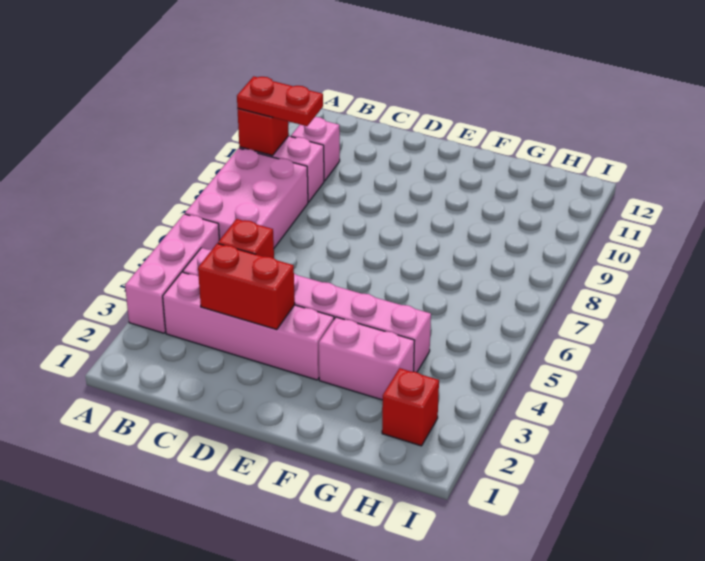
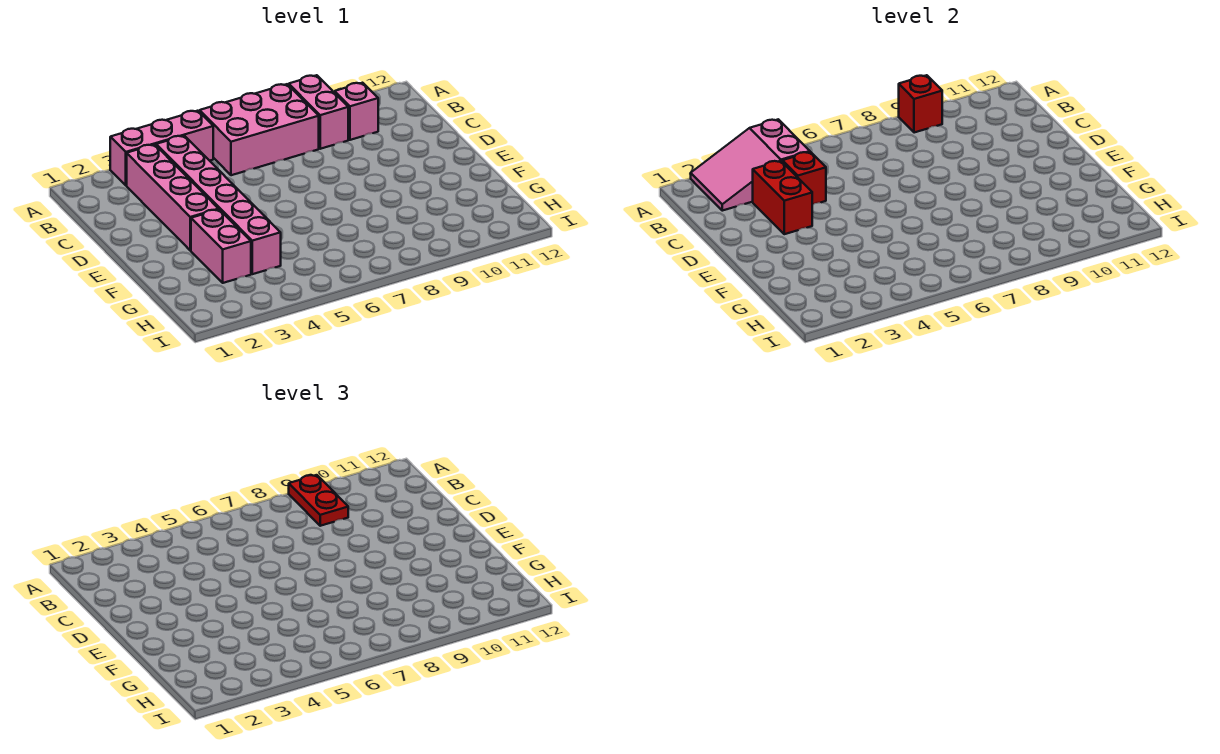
none -> pink slope A2:B4 level 2 top 4
red brick H2 level 1 -> none

